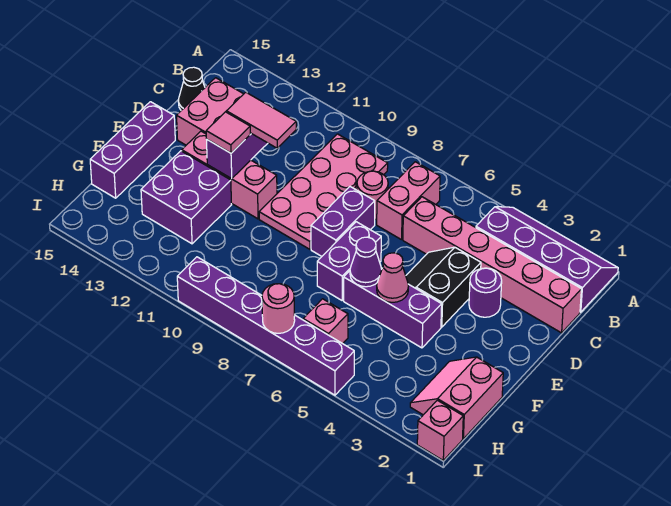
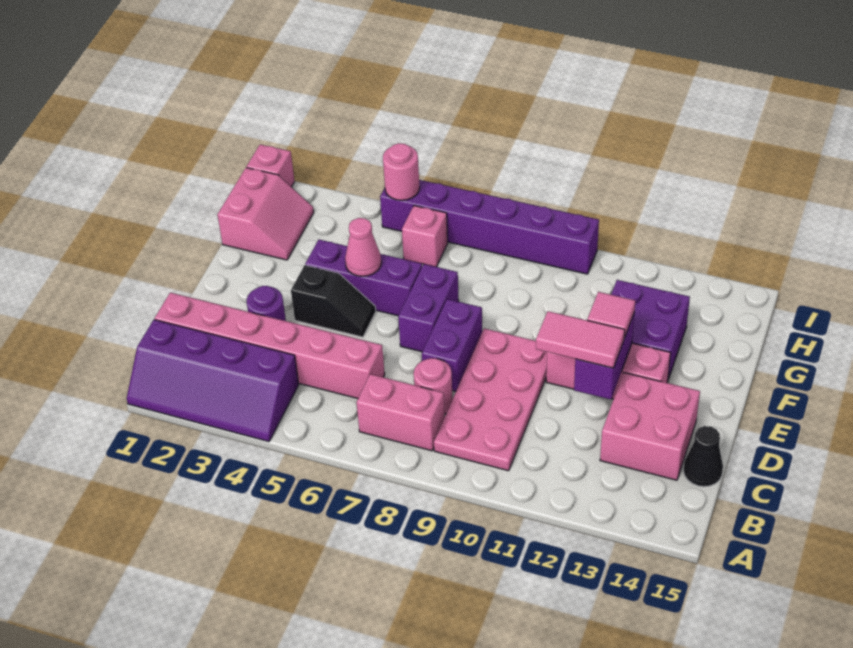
pink brick B7:C7 level 1 -> pink brick B7:B8 level 1
black slope D4:E5 level 1 top 4 -> black slope E4:E5 level 1 top 4
purple brick E15:G15 level 1 -> none
purple cone F6 level 2 -> none
pink round brick I7 level 2 -> pink round brick I5 level 2

